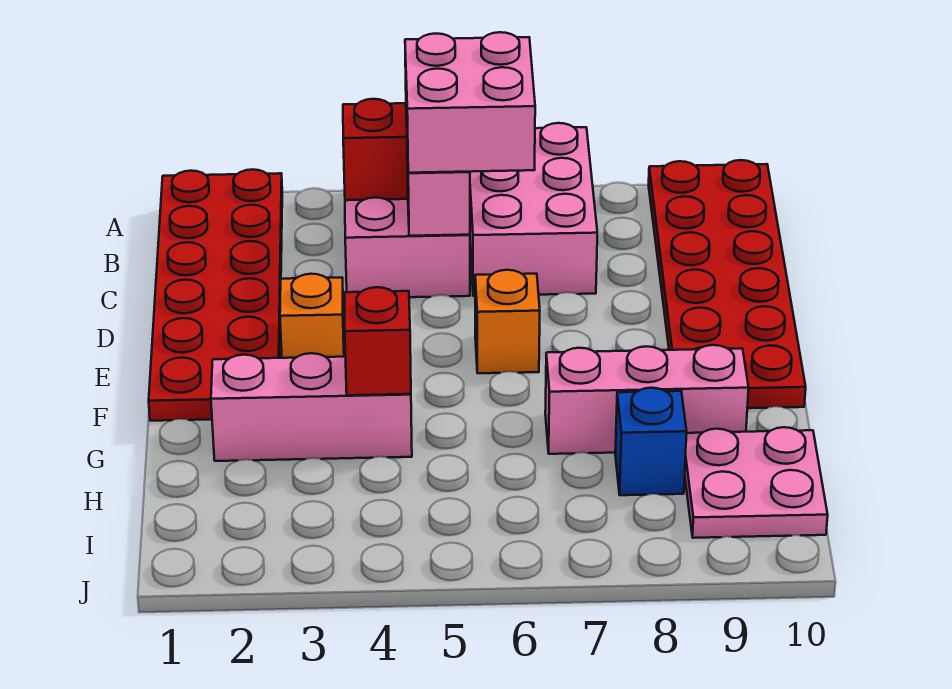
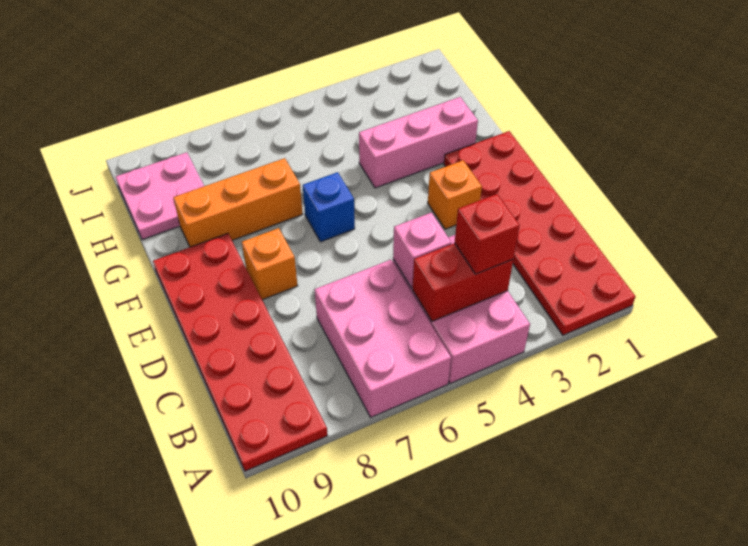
pink brick B5:C6 level 3 -> none
orange brick E6 level 1 -> orange brick E8 level 1
red brick G4 level 2 -> red brick B4 level 3
pink brick G7:G9 level 1 -> orange brick G7:G9 level 1
blue brick H8 level 1 -> blue brick F6 level 1

